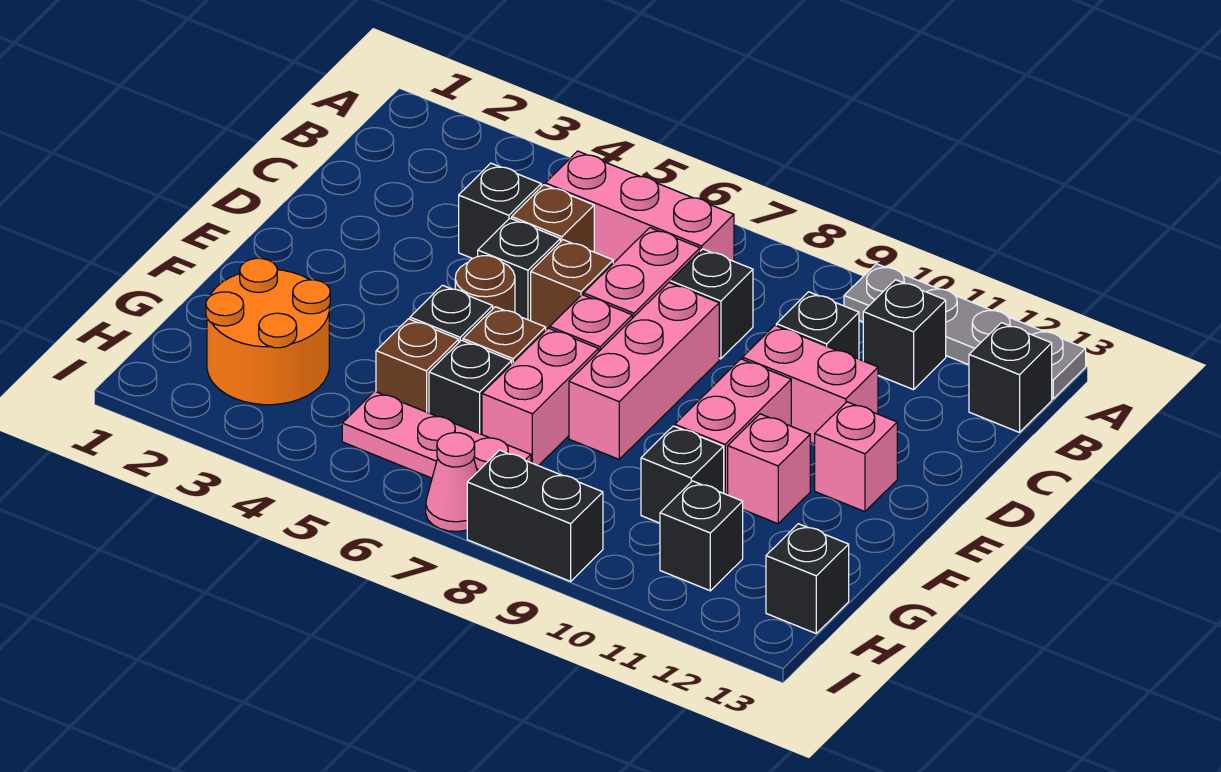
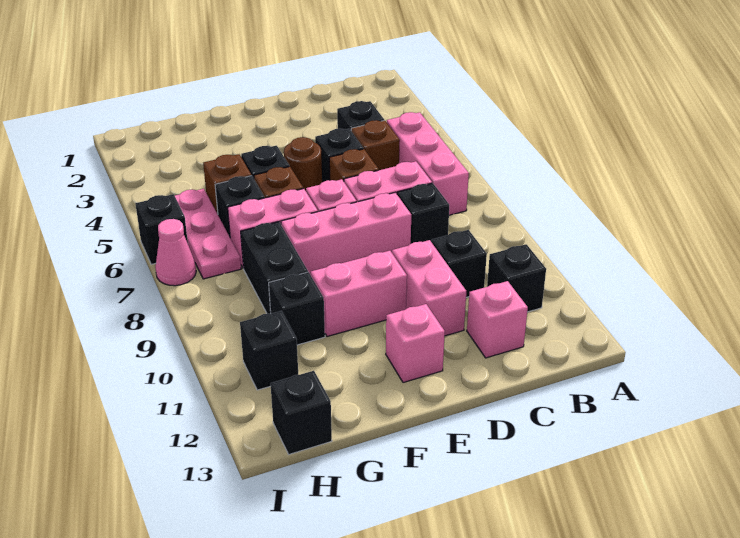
grey plate A10:A13 level 1 -> none
black brick B13 level 1 -> black brick I6 level 1
pink brick F11 level 1 -> pink brick C12 level 1
orange round brick G2:H3 level 1 -> none
black brick I8:I9 level 1 -> black brick G8:G9 level 1

